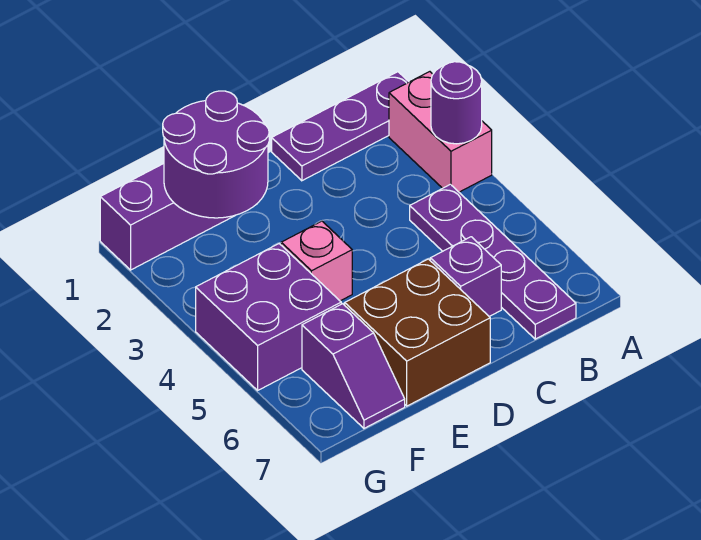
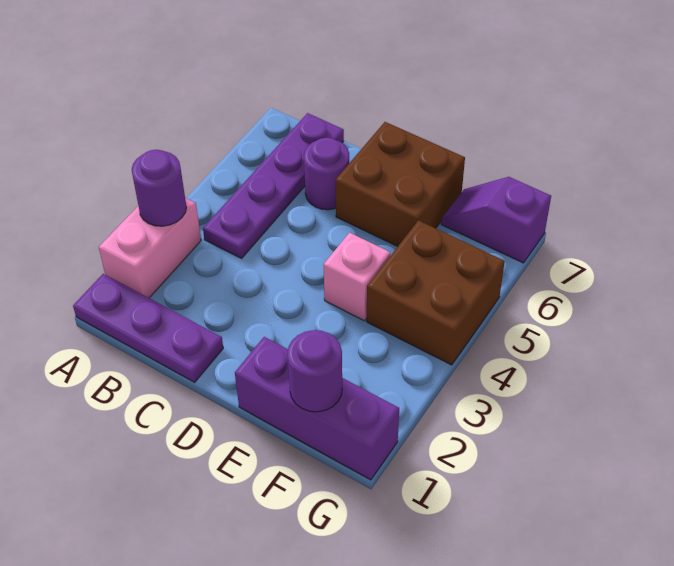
purple brick C6 level 1 -> purple round brick C6 level 1
purple round brick E1:F2 level 2 -> purple round brick F1 level 2
purple brick F4:G5 level 1 -> brown brick F4:G5 level 1
purple slope F6:F7 level 1 top 6 -> purple slope F7:G7 level 1 top G

